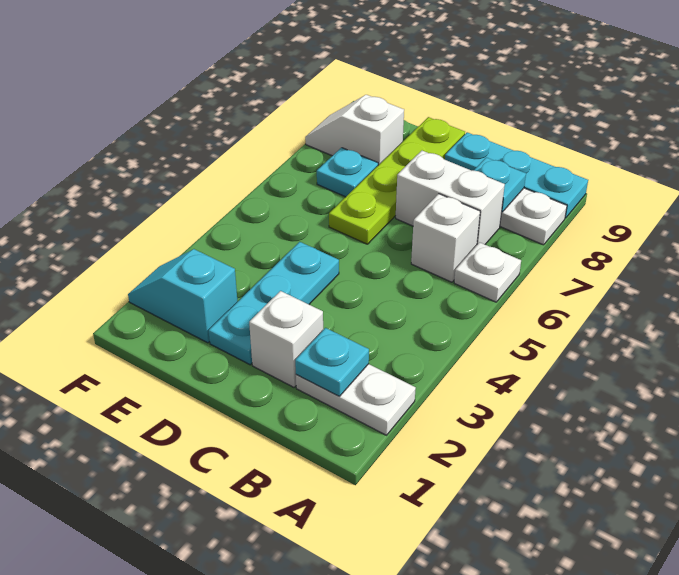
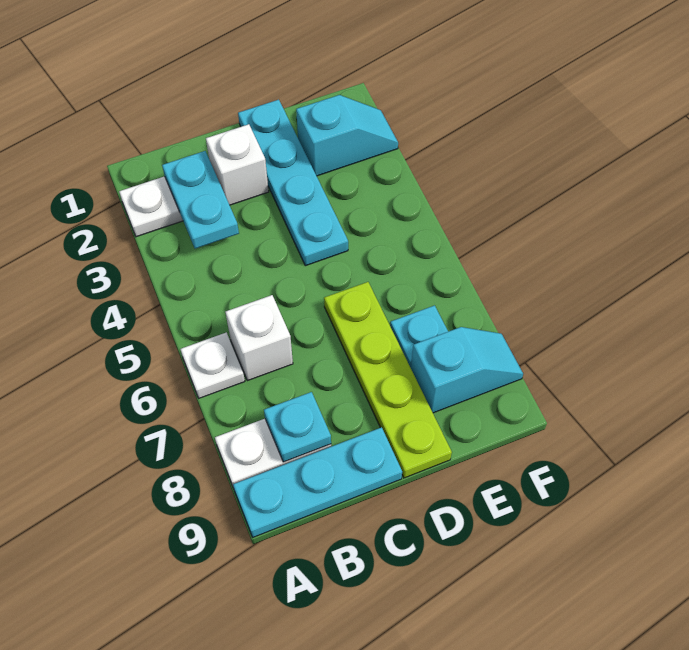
cyan plate B2 level 2 -> cyan plate B2:B3 level 2
white brick B7:C7 level 1 -> none
cyan plate D2:D4 level 1 -> cyan plate D1:D4 level 1
white slope E8:F8 level 1 top E -> cyan slope E8:F8 level 1 top E

